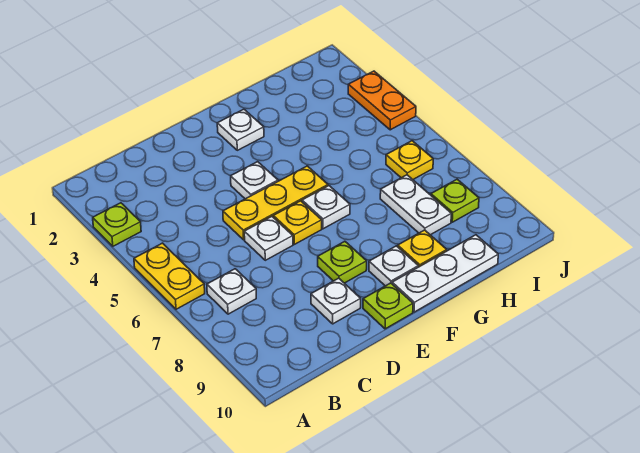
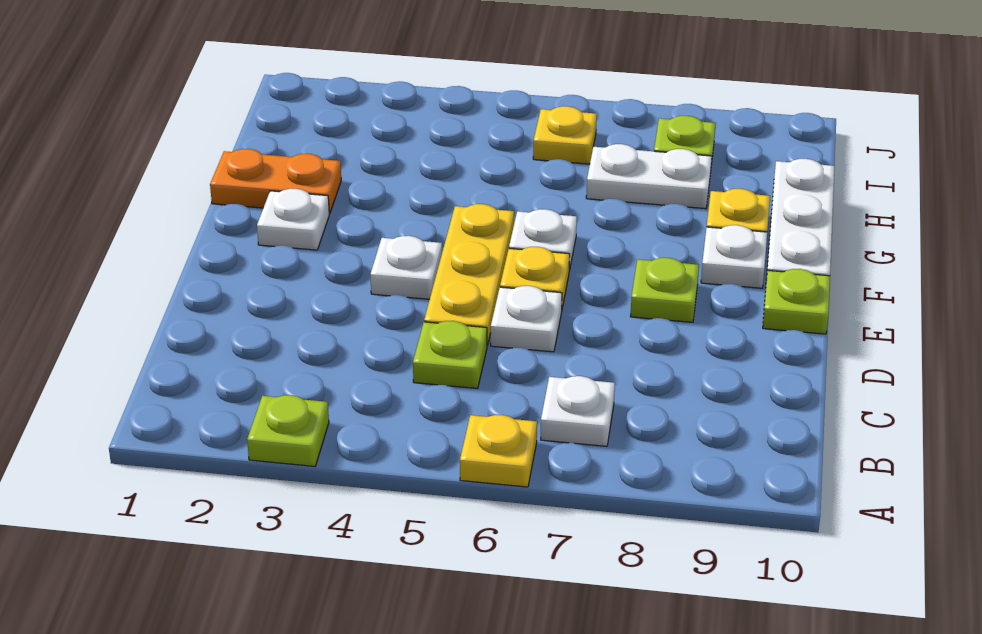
yellow plate A5:A6 level 1 -> yellow plate A6 level 1
none -> lime plate C5 level 1
white plate D9 level 1 -> none
orange plate J3:J4 level 1 -> orange plate G1:G2 level 1

